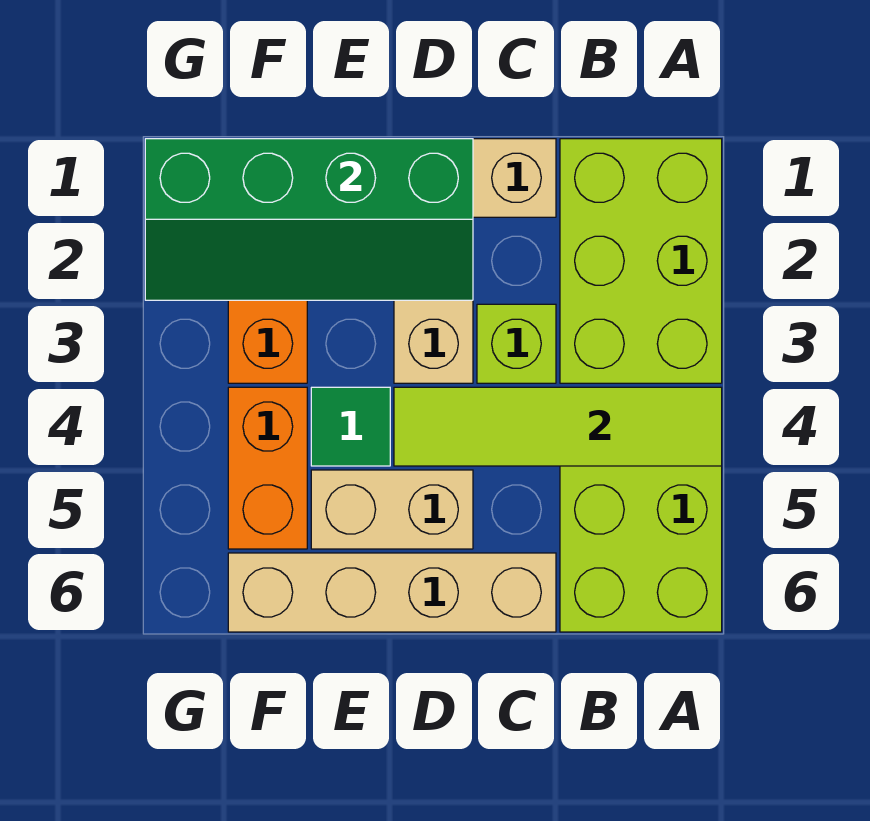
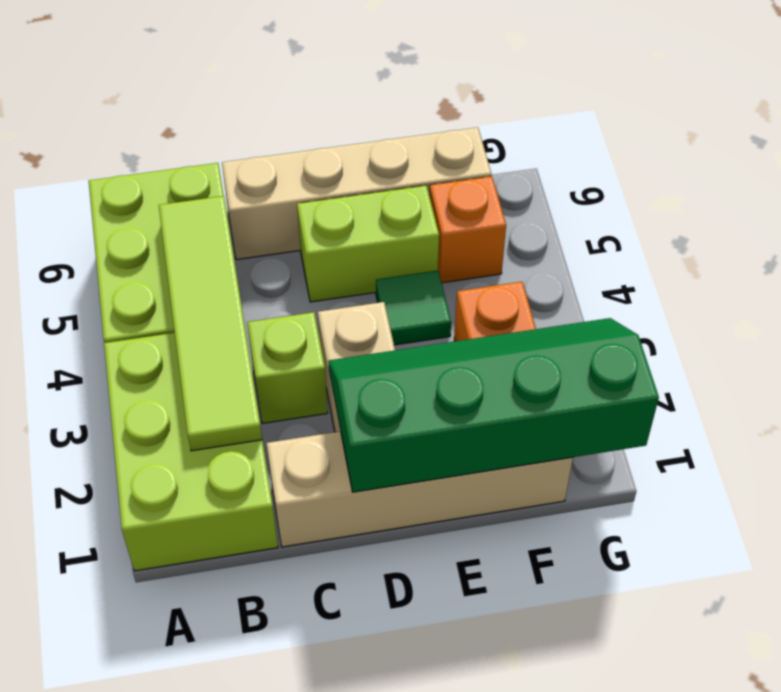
lime tile A4:D4 level 2 -> lime tile B2:B5 level 2
tan brick D5:E5 level 1 -> lime brick D5:E5 level 1
orange brick F4:F5 level 1 -> orange brick F5 level 1

